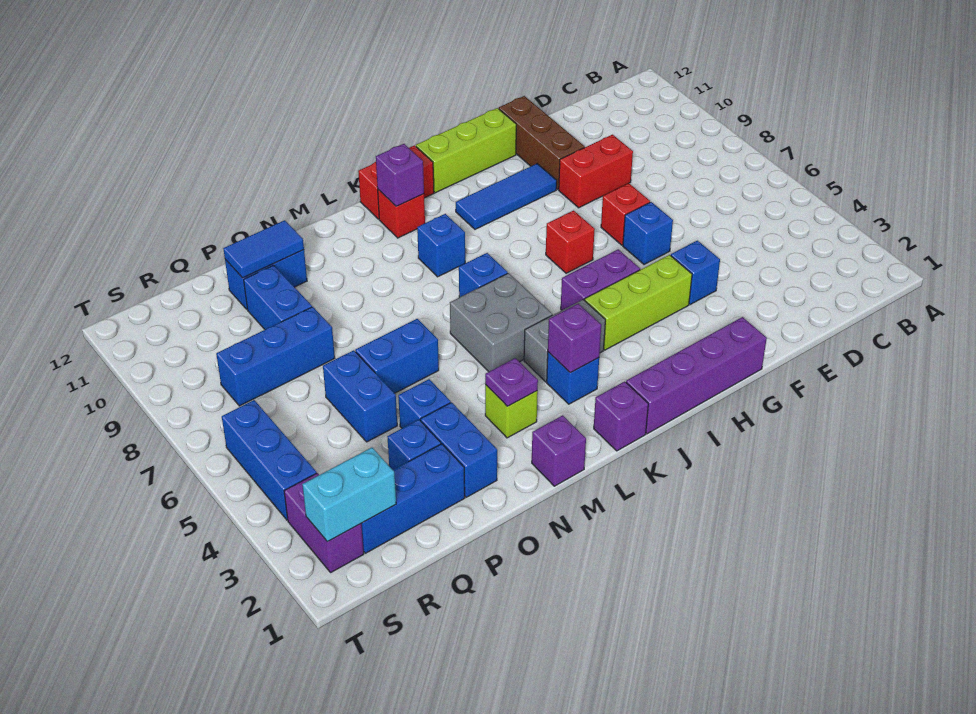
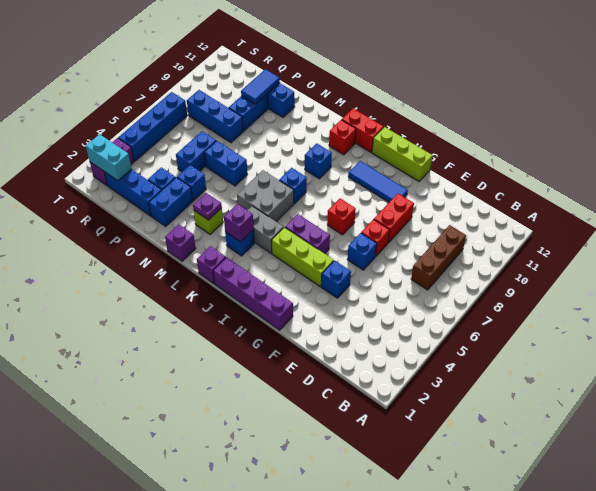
red brick E9:F9 level 1 -> red brick F8:F9 level 1
brown brick F10:F12 level 1 -> brown brick C7:C9 level 1
purple brick K11 level 2 -> none
blue tile O11:P11 level 2 -> blue tile P10:P11 level 2
blue brick S4:S6 level 1 -> blue brick S4:S7 level 1

